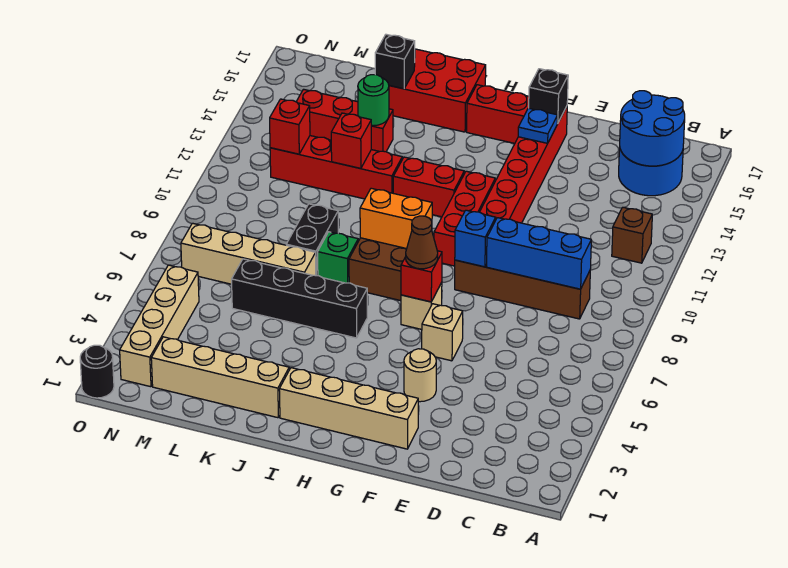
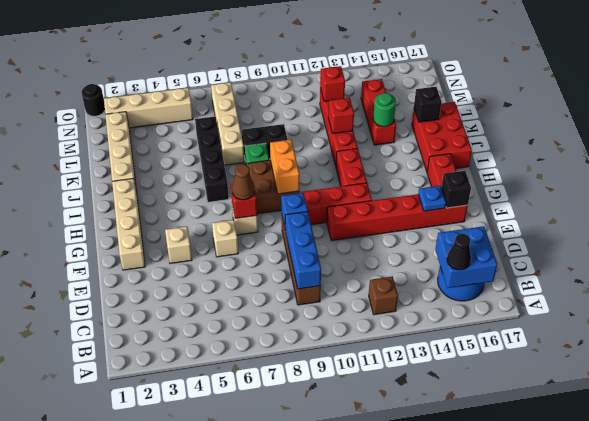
blue round brick B15:C16 level 2 -> blue brick B15:C16 level 2
none -> black cone B15 level 3
tan round brick F4 level 1 -> tan brick F4 level 1

